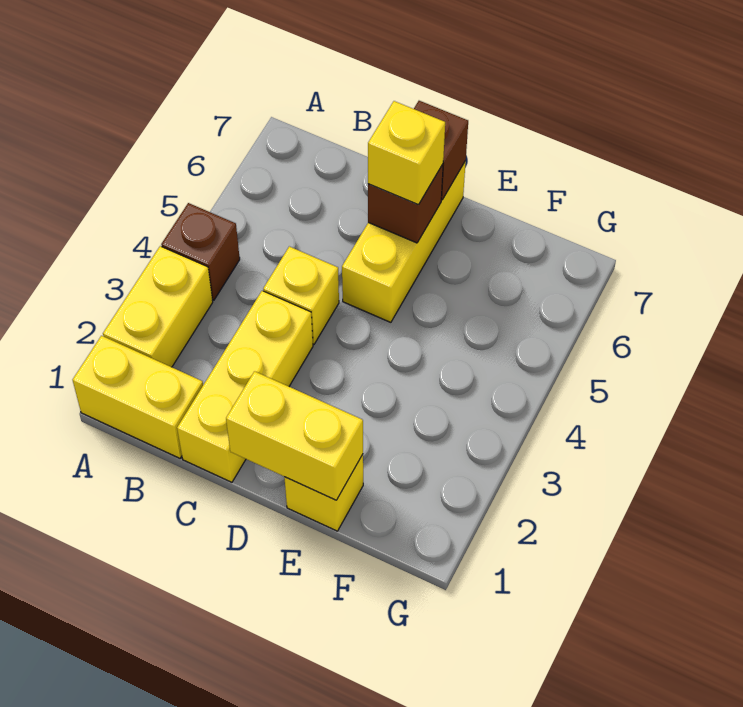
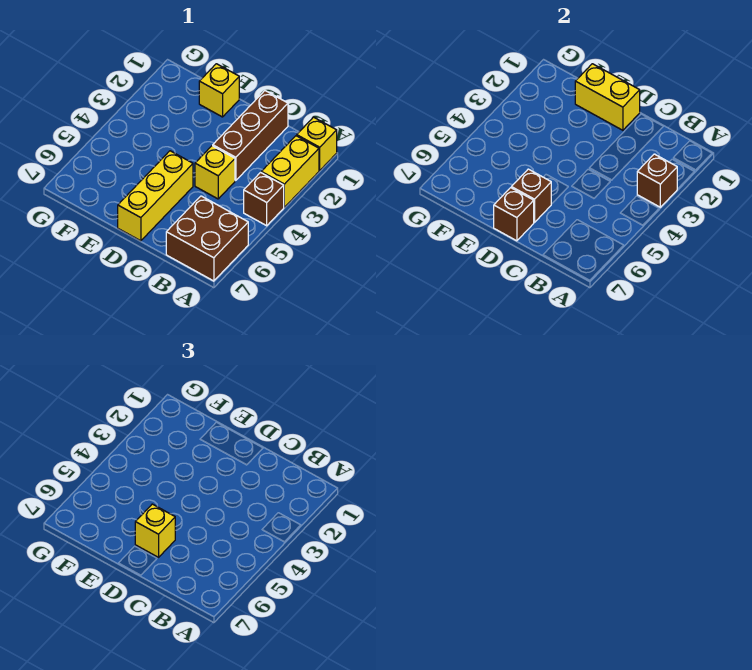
yellow brick A1:B1 level 1 -> yellow brick A1 level 1
none -> brown brick A3 level 2
none -> brown brick A6:B7 level 1
yellow brick C1:C3 level 1 -> brown brick C1:C3 level 1

